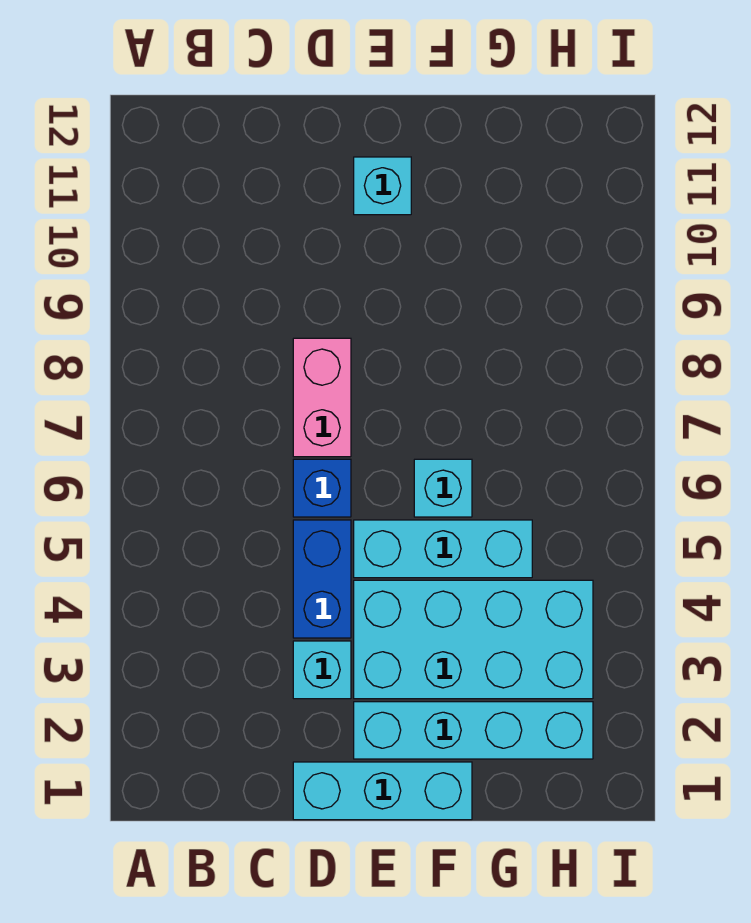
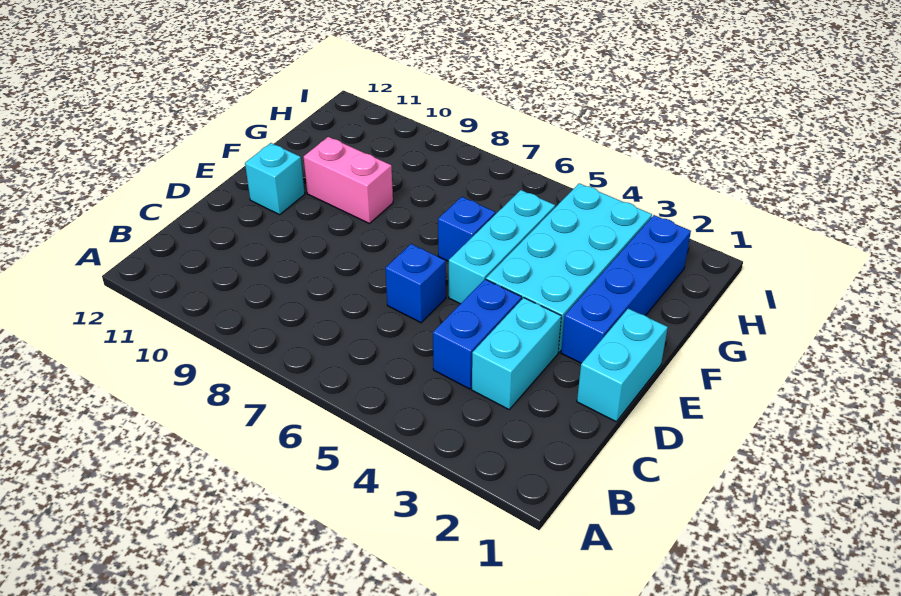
cyan brick D1:F1 level 1 -> cyan brick D1:E1 level 1
cyan brick D3 level 1 -> cyan brick C3:D3 level 1
blue brick D4:D5 level 1 -> blue brick C4:D4 level 1
pink brick D7:D8 level 1 -> pink brick F9:F10 level 1
cyan brick E2:H2 level 1 -> blue brick E2:H2 level 1
cyan brick F6 level 1 -> blue brick F6 level 1

